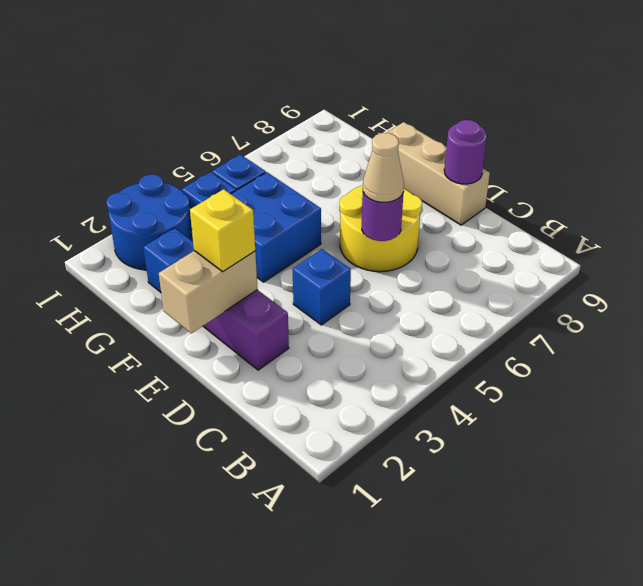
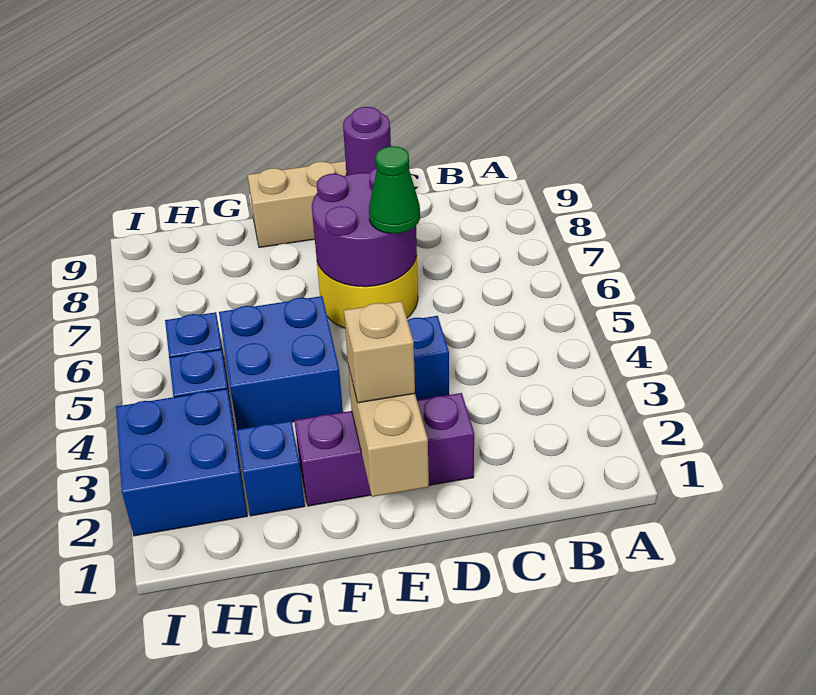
purple round brick D6 level 2 -> purple round brick D6:E7 level 2
tan cone D6 level 3 -> green cone D6 level 3
yellow brick E2 level 3 -> tan brick E2 level 3
blue round brick H2:I3 level 1 -> blue brick H2:I3 level 1

